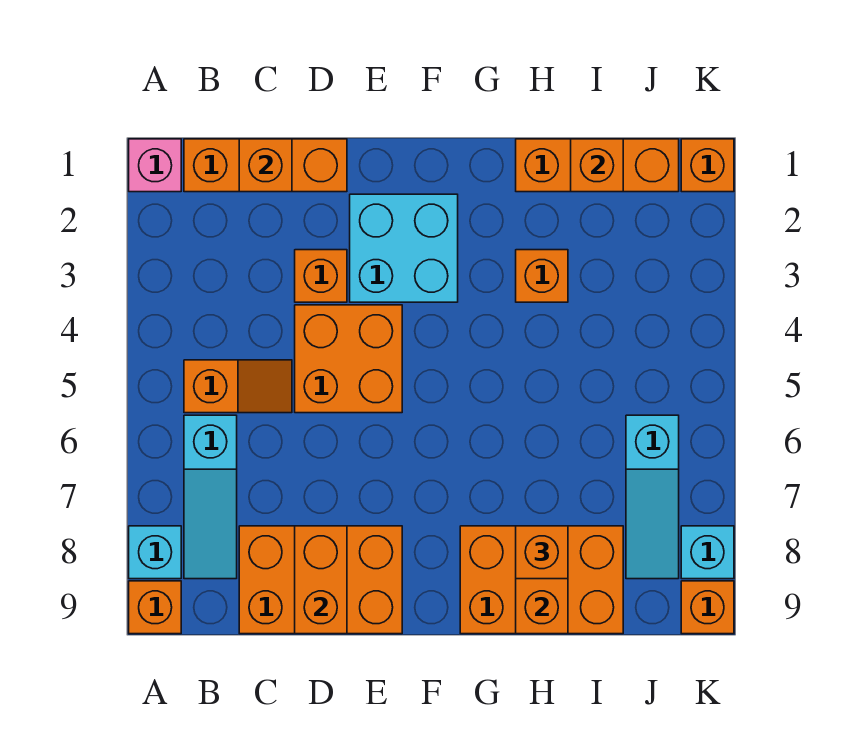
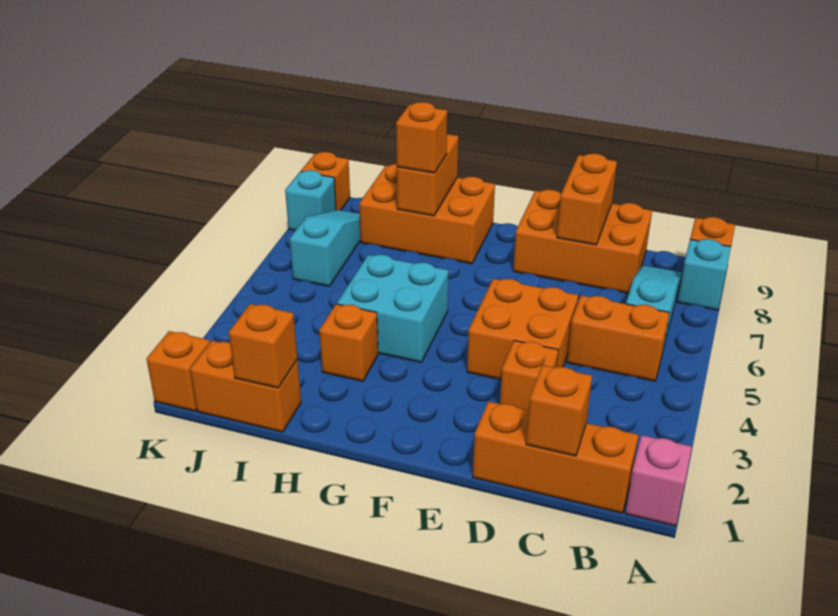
orange slope B5:C5 level 1 top B -> orange brick B5:C5 level 1
cyan brick E2:F3 level 1 -> cyan brick G4:H5 level 1
orange brick H1:J1 level 1 -> orange brick I1:J1 level 1

